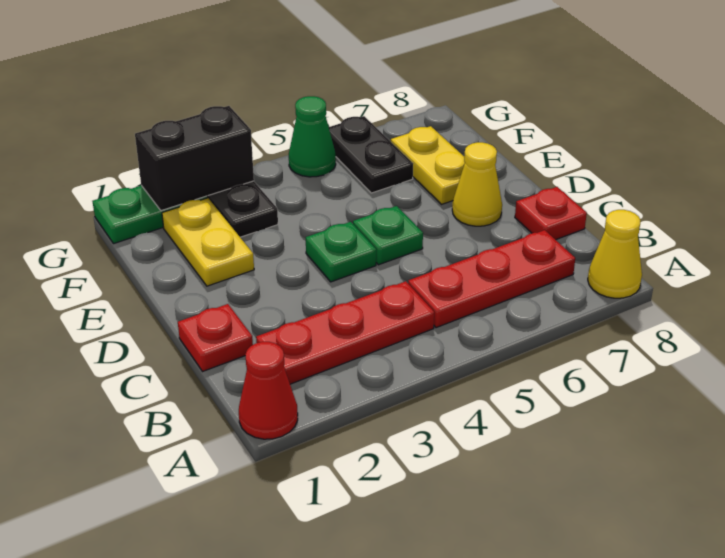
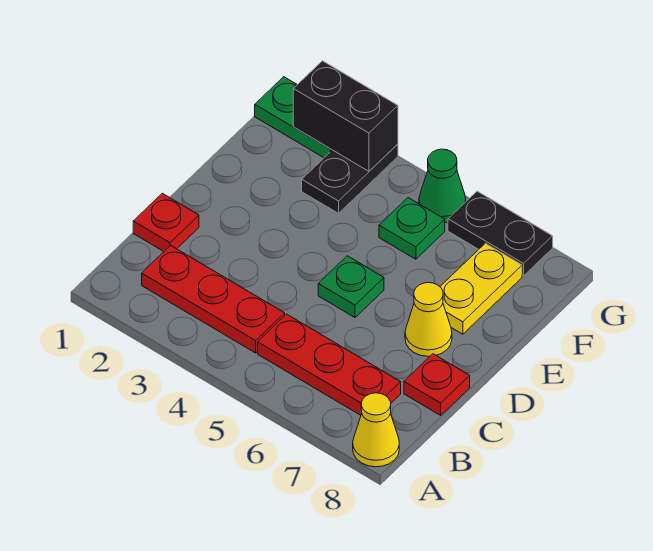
red cone A1 level 1 -> none
green plate D4 level 1 -> green plate F5 level 1
yellow plate E2:F2 level 1 -> none
black plate F6:G6 level 1 -> black plate G6:G7 level 1

